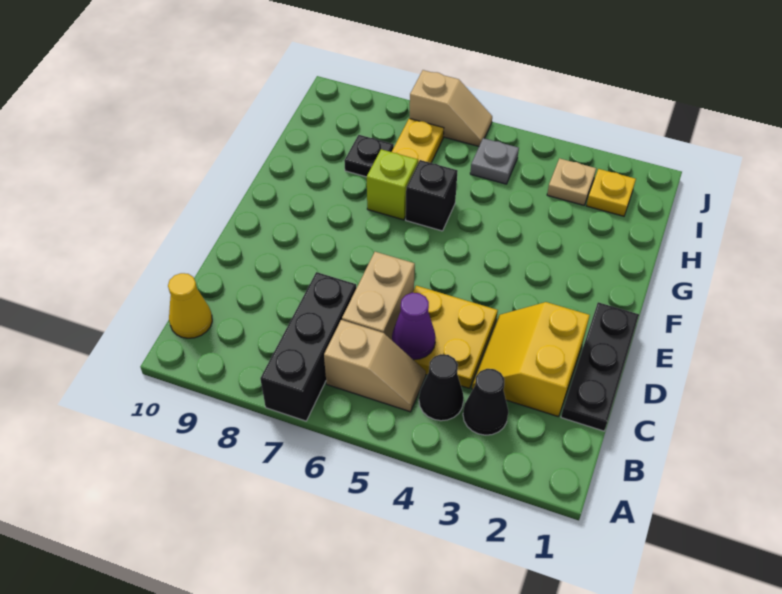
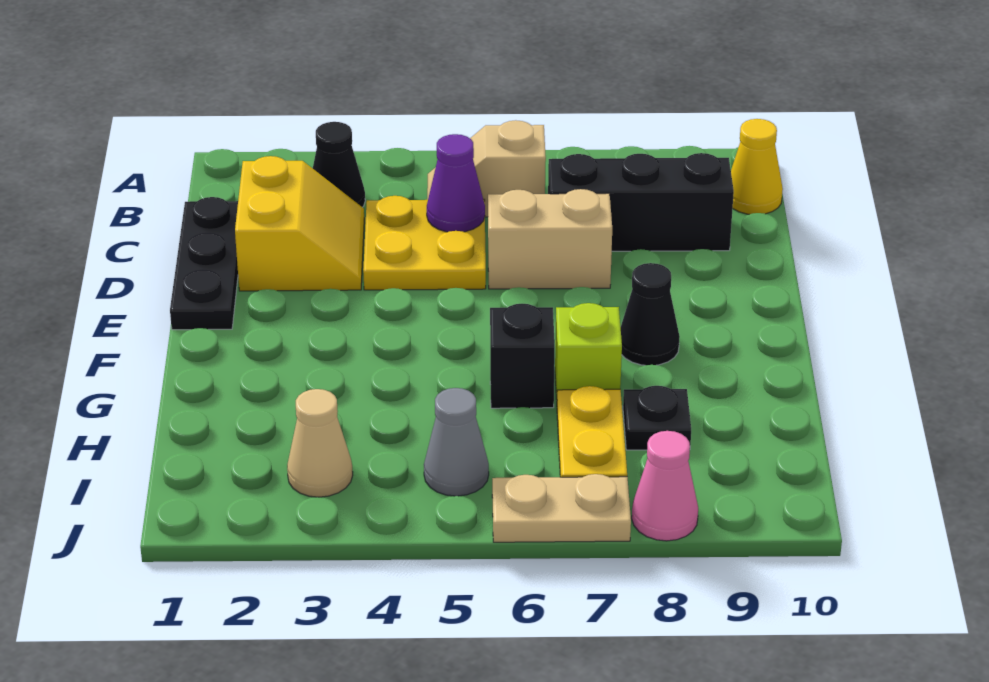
black brick A7:C7 level 1 -> black brick C7:C9 level 1
black cone B4 level 1 -> black cone F8 level 1
tan brick C6:D6 level 1 -> tan brick D6:D7 level 1
yellow plate I2 level 1 -> none
tan plate I3 level 1 -> tan cone I3 level 1
grey plate I5 level 1 -> grey cone I5 level 1
tan slope J6:J7 level 1 top 7 -> tan plate J6:J7 level 1
none -> pink cone J8 level 1

